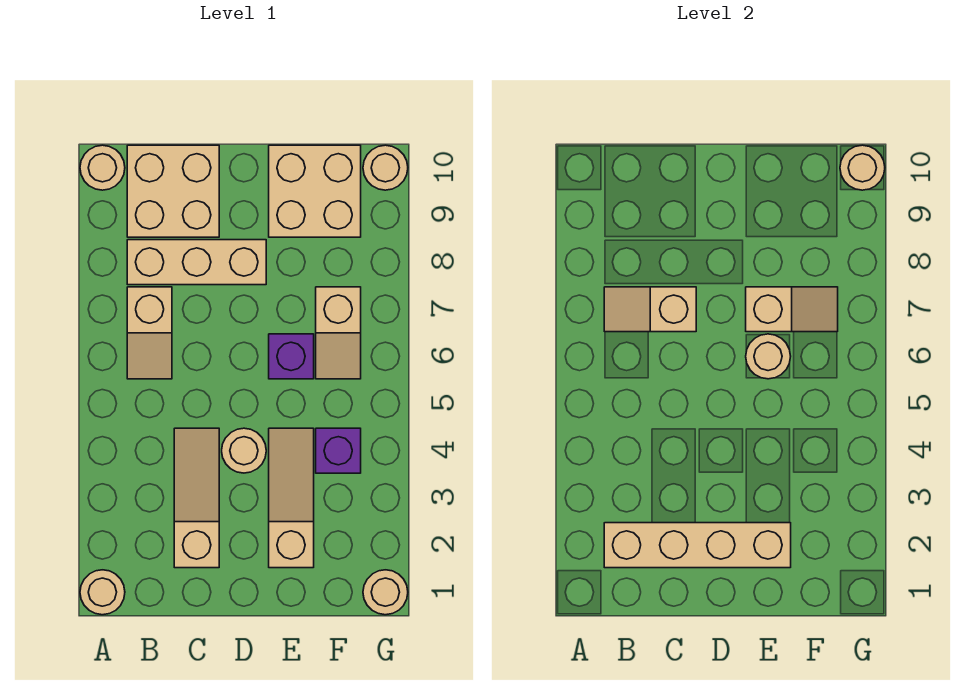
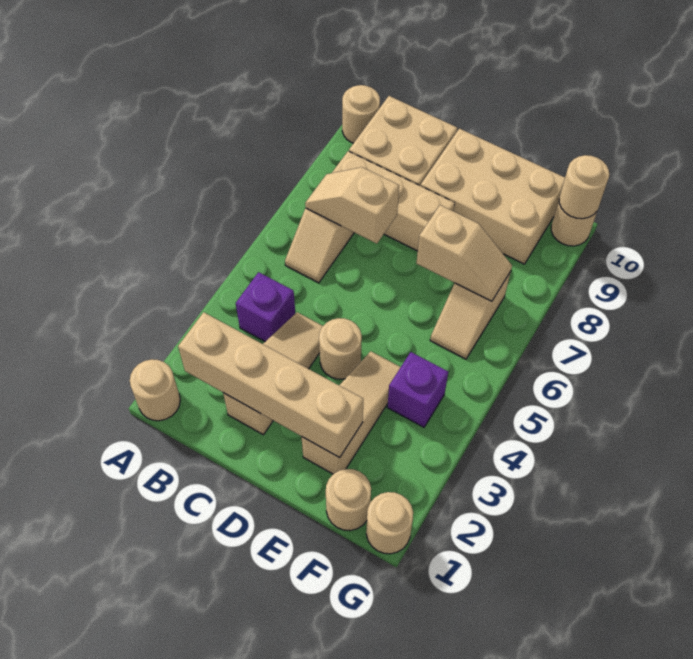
purple brick E6 level 1 -> purple brick B4 level 1
tan round brick E6 level 2 -> tan round brick F1 level 1
tan brick E9:F10 level 1 -> tan brick D9:F10 level 1

